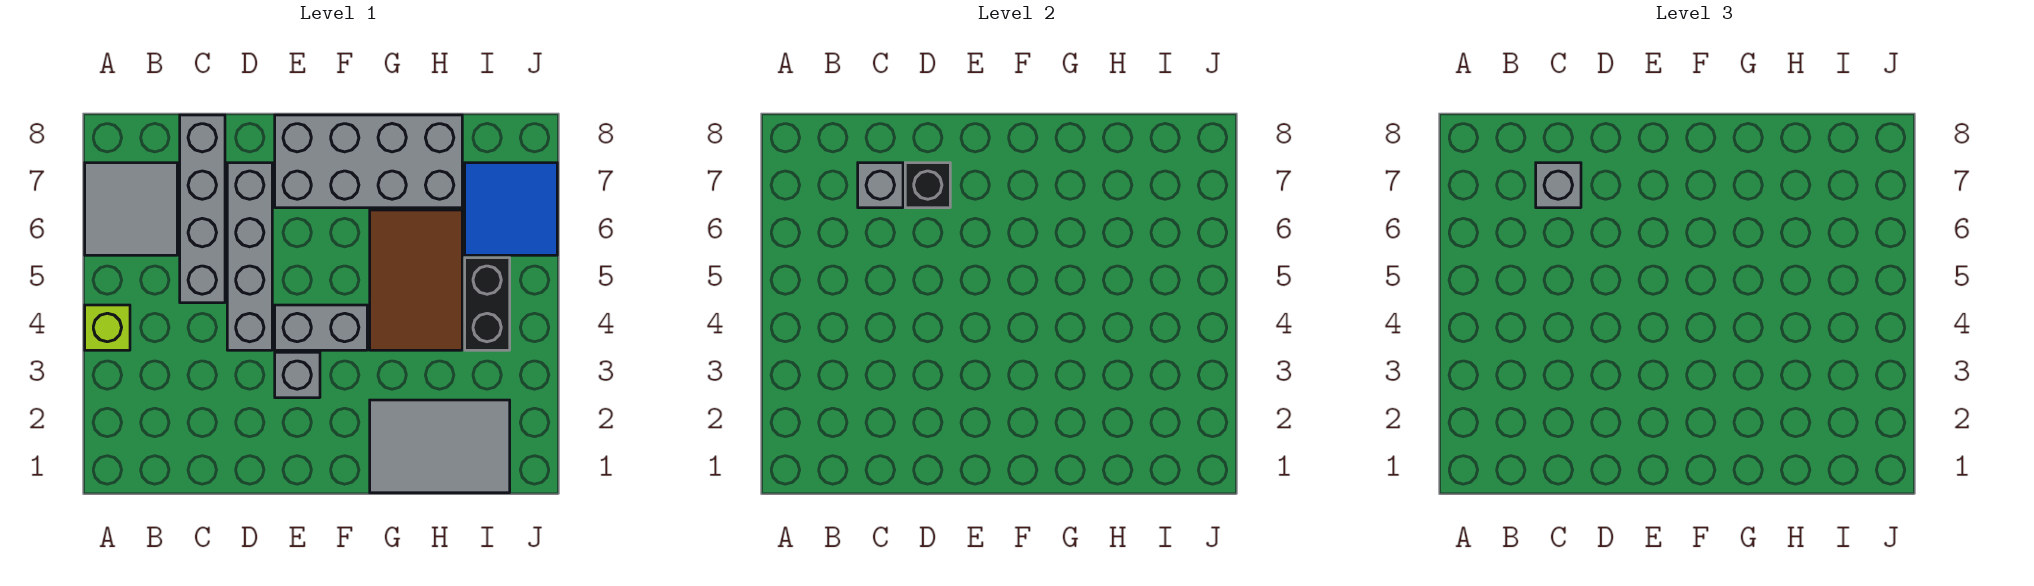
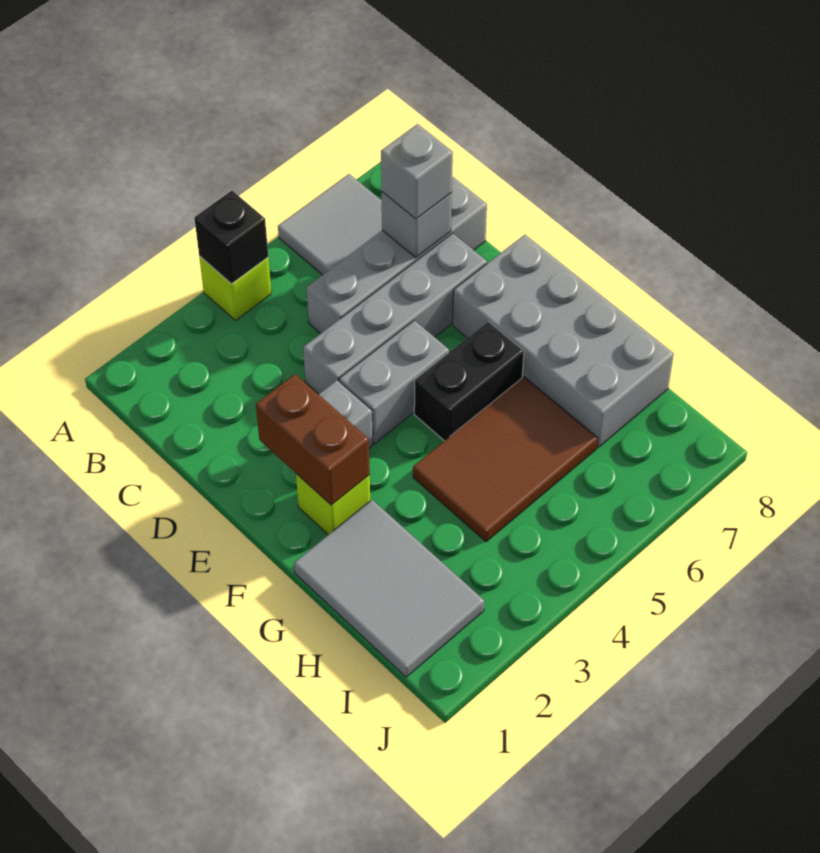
black brick D7 level 2 -> black brick A4 level 2
none -> brown brick E2:F2 level 2
grey brick E4:F4 level 1 -> grey brick E4:E5 level 1
none -> lime brick F2 level 1
black brick I4:I5 level 1 -> black brick F5:F6 level 1
blue tile I6:J7 level 1 -> none

